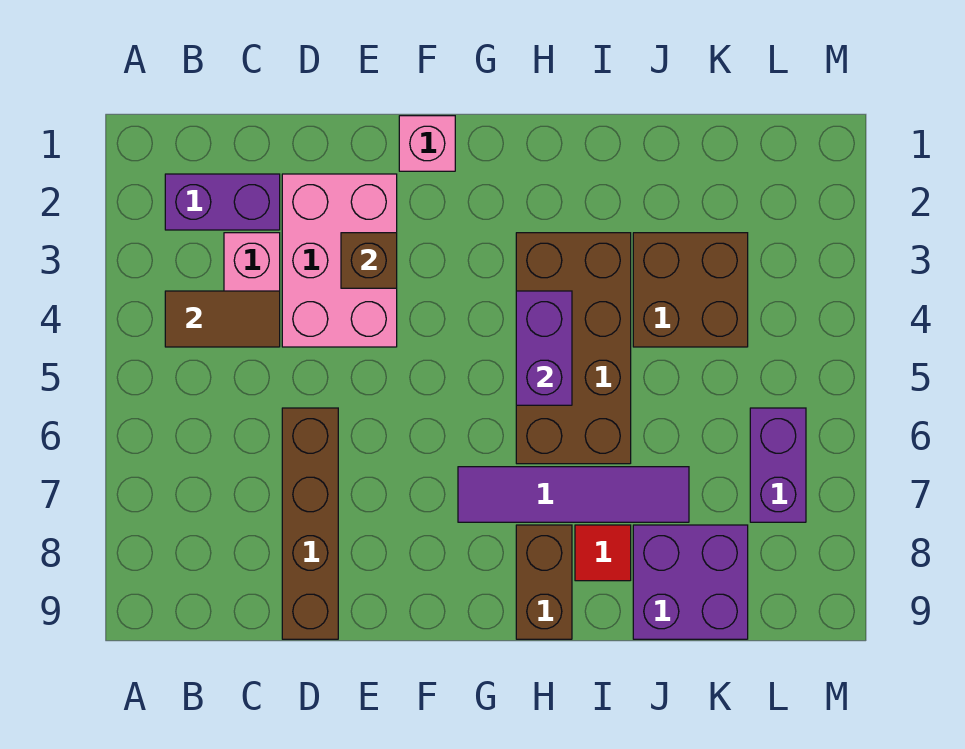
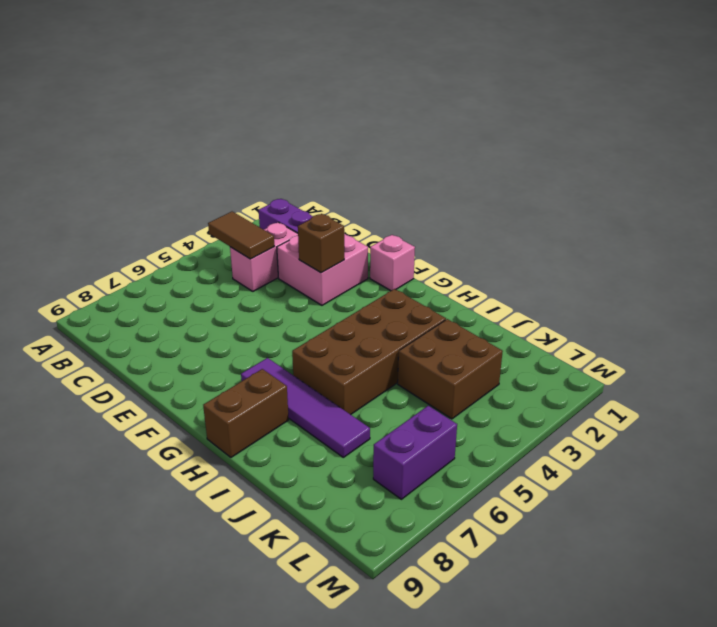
pink brick D2:E4 level 1 -> pink brick D2:E3 level 1
brown brick D6:D9 level 1 -> none
purple brick H4:H5 level 2 -> none
red tile I8 level 1 -> none
purple brick J8:K9 level 1 -> none

